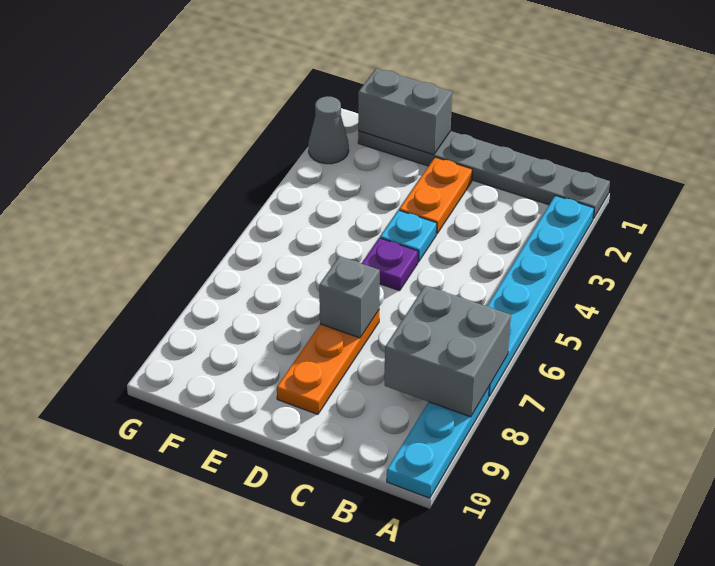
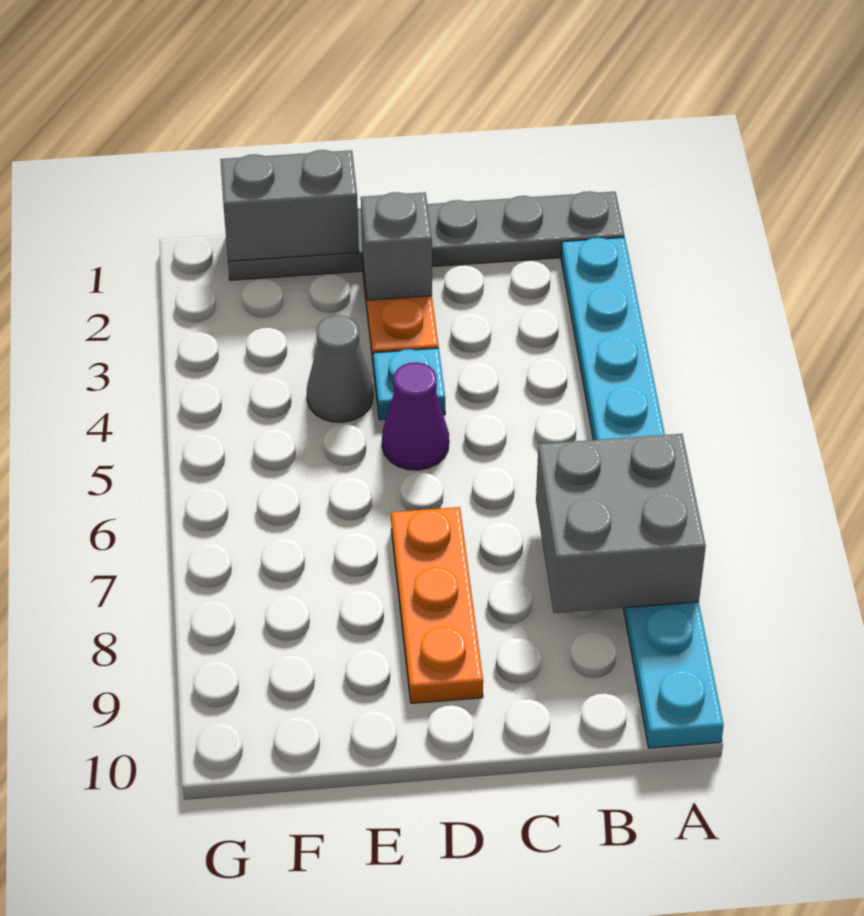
purple plate D5 level 1 -> purple cone D5 level 1
grey brick D7 level 2 -> grey brick D2 level 2
grey cone G2 level 1 -> grey cone E4 level 1

